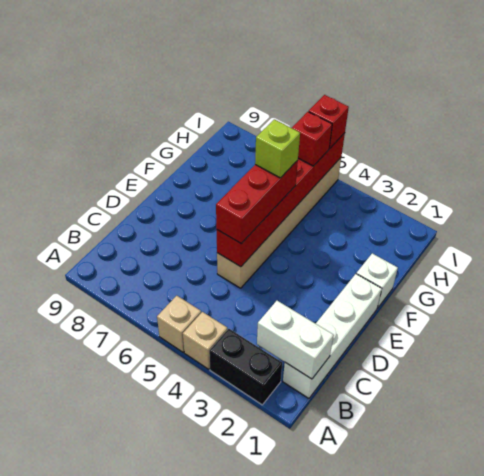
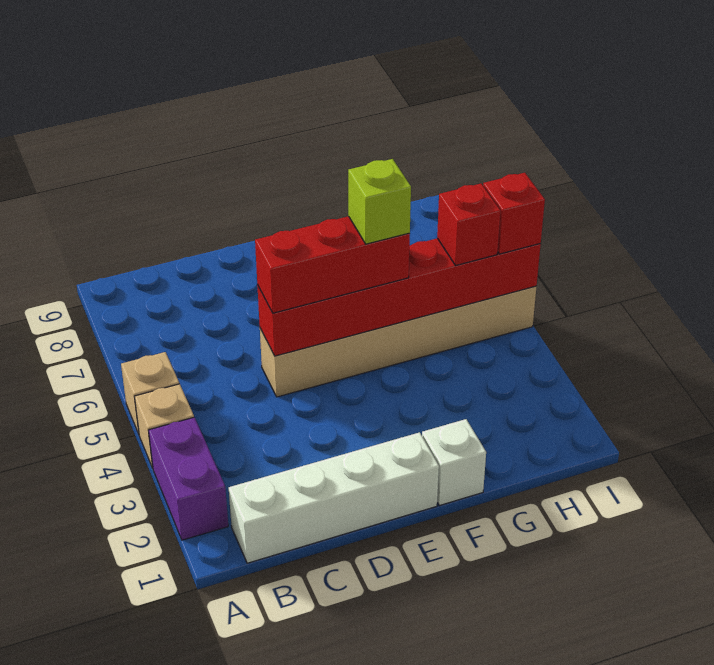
black brick A2:A3 level 1 -> purple brick A2:A3 level 1
white brick B1:B2 level 2 -> none

